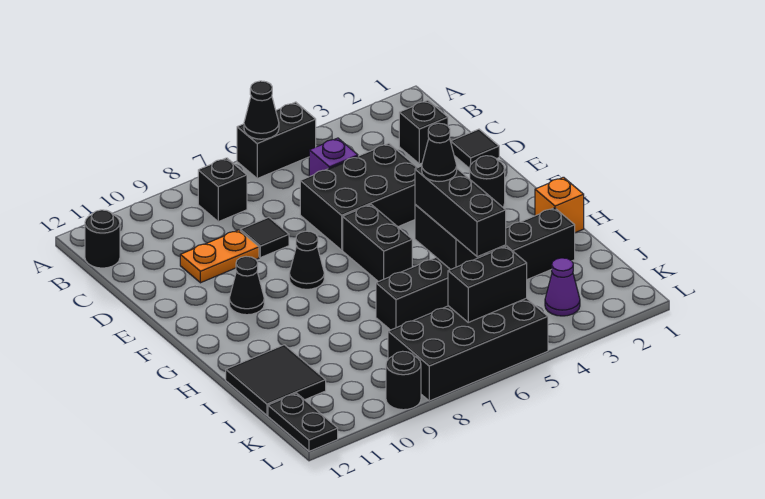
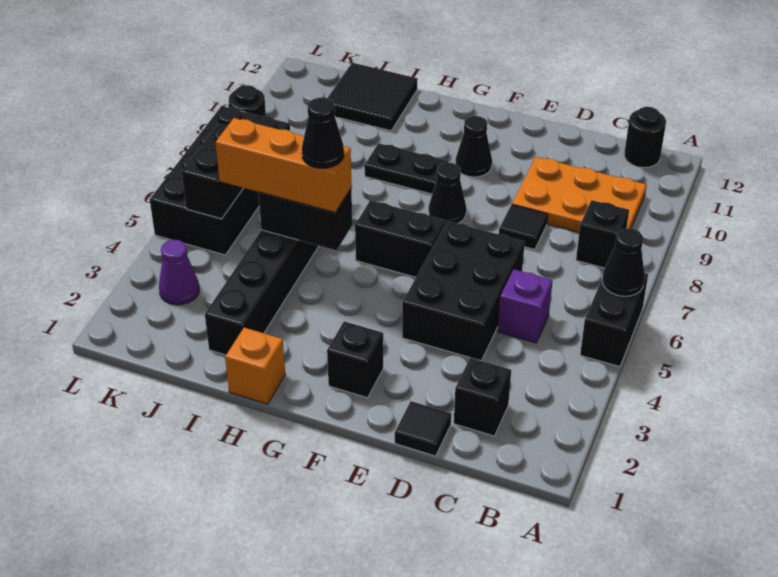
orange plate D9:D10 level 1 -> orange plate B9:D10 level 1
black round brick F2 level 1 -> black brick F2 level 1
black brick H5:J5 level 3 -> orange brick H5:J5 level 3
black plate K12:L12 level 1 -> black plate G9:H9 level 1

